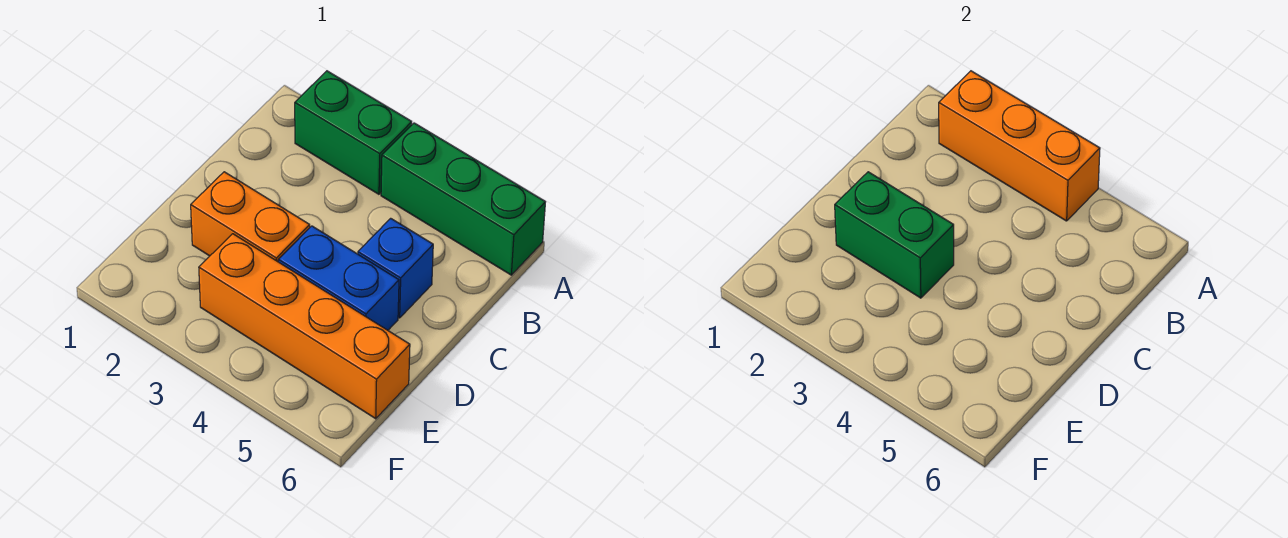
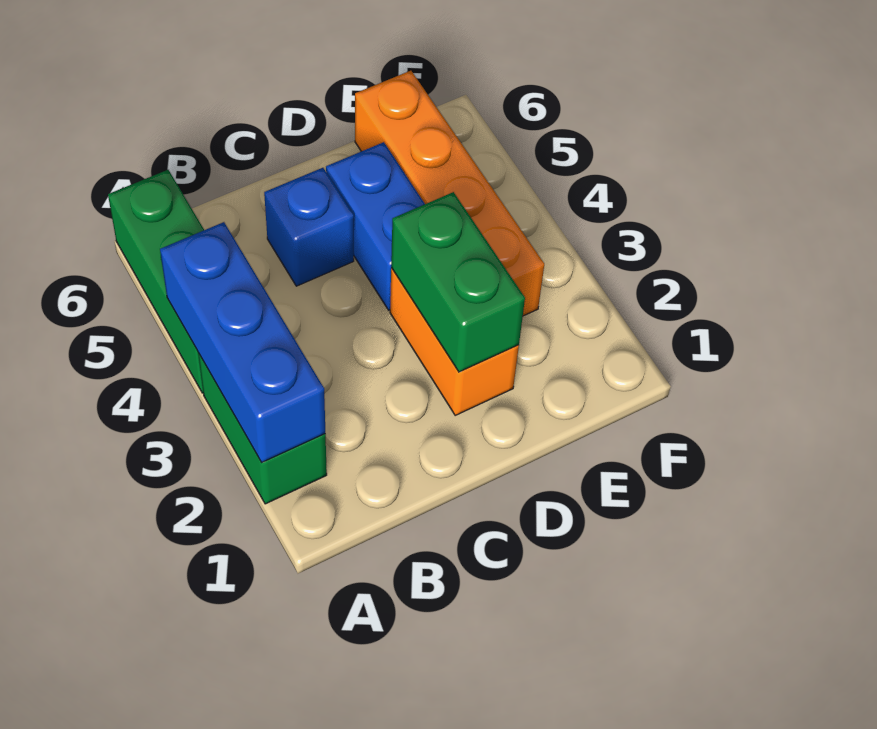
orange brick A2:A4 level 2 -> blue brick A2:A4 level 2

